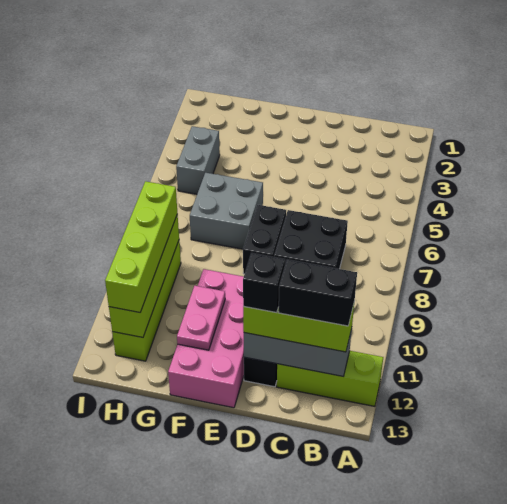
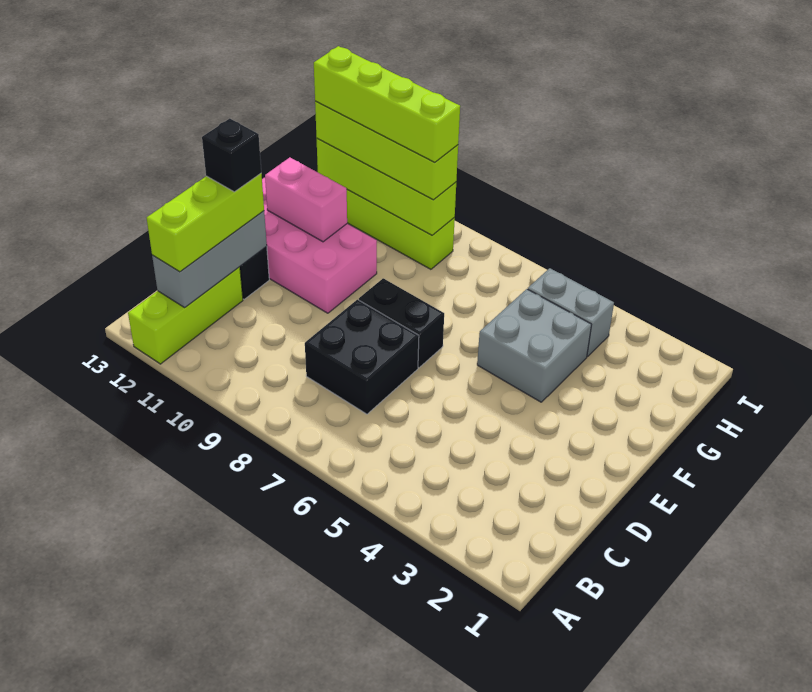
black brick B12:C12 level 4 -> none
grey brick F6:G7 level 1 -> grey brick F4:G5 level 1
pink plate F11:F12 level 2 -> pink brick F11:F12 level 2
none -> lime brick H9:H12 level 4

